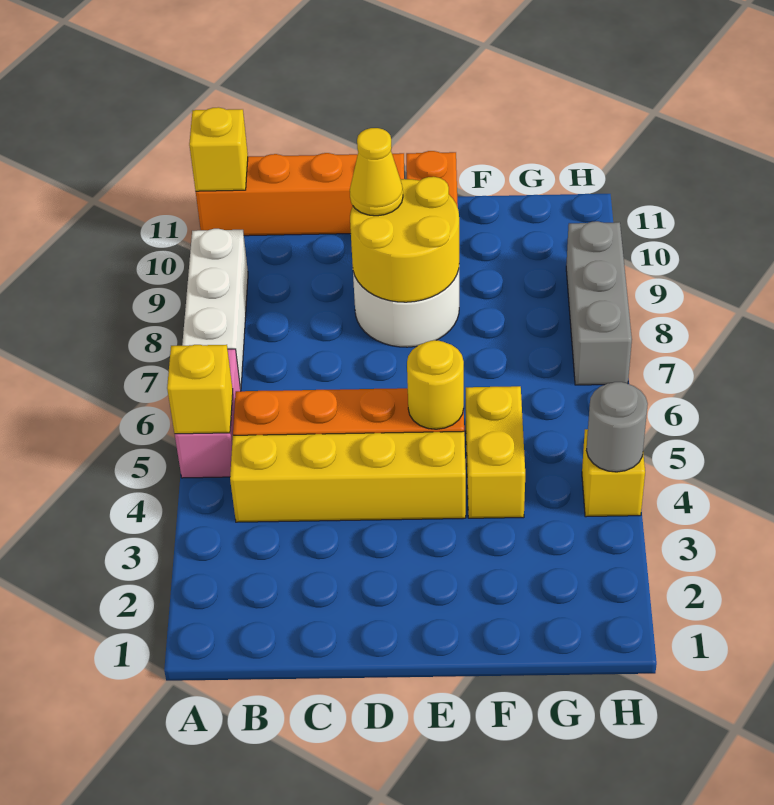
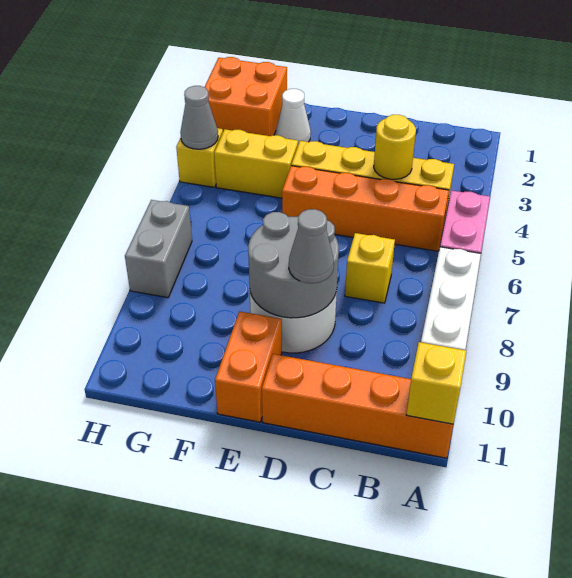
yellow brick A5 level 2 -> yellow brick C7 level 1
yellow round brick D8:E9 level 2 -> grey round brick D8:E9 level 2
yellow cone D9 level 3 -> grey cone D9 level 3
yellow round brick E5 level 2 -> yellow round brick C4 level 2
none -> white cone F2 level 1
yellow brick F4:F5 level 1 -> yellow brick F4:G4 level 1
none -> orange brick G1:H2 level 1
grey round brick H4 level 2 -> grey cone H4 level 2
grey brick H7:H9 level 1 -> grey brick H7:H8 level 1

